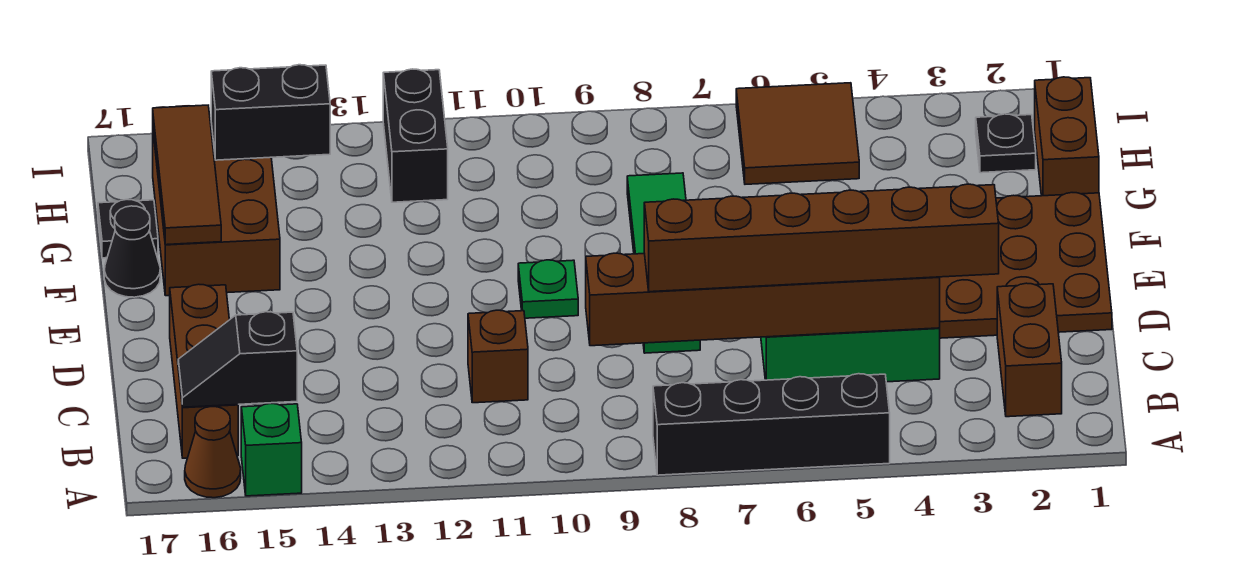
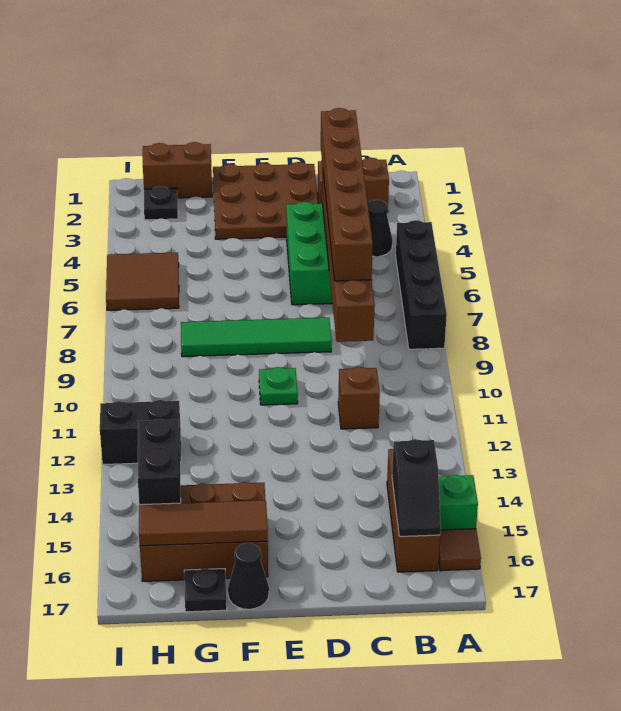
brown cone A16 level 1 -> brown tile A16 level 1
none -> black cone B4 level 1
brown brick B16:D16 level 1 -> brown brick B14:B16 level 1

